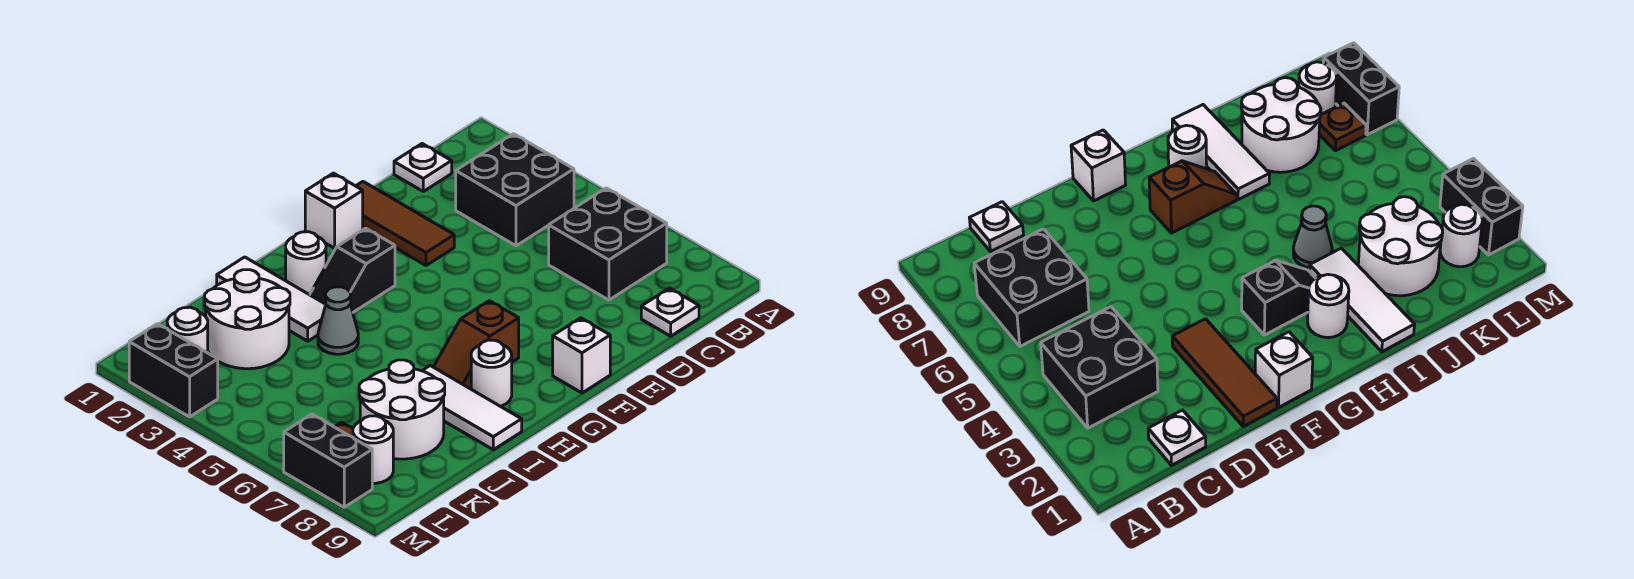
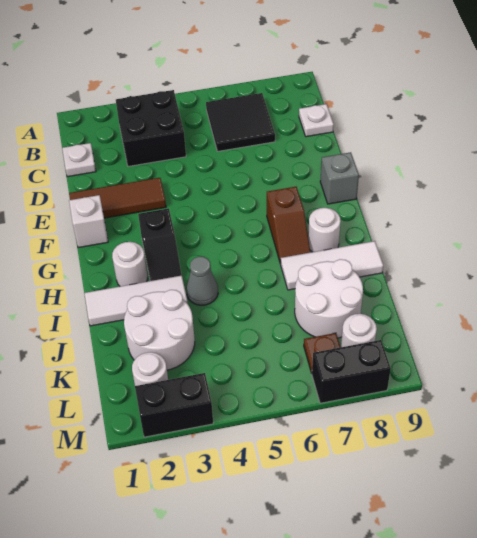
black brick B6:C7 level 1 -> black tile B6:C7 level 1
white brick F9 level 1 -> grey brick F9 level 1

